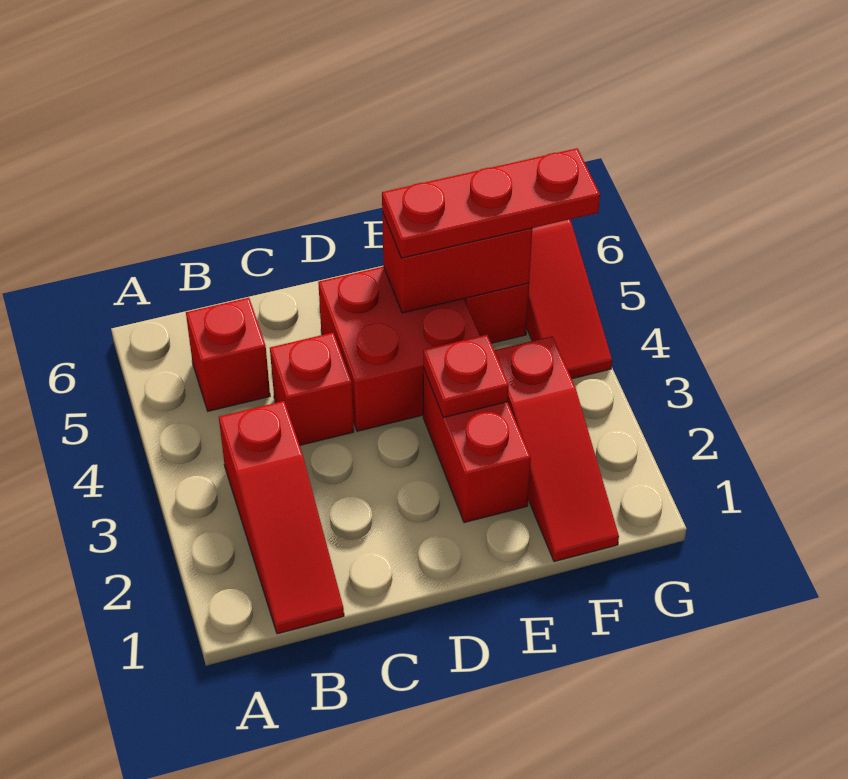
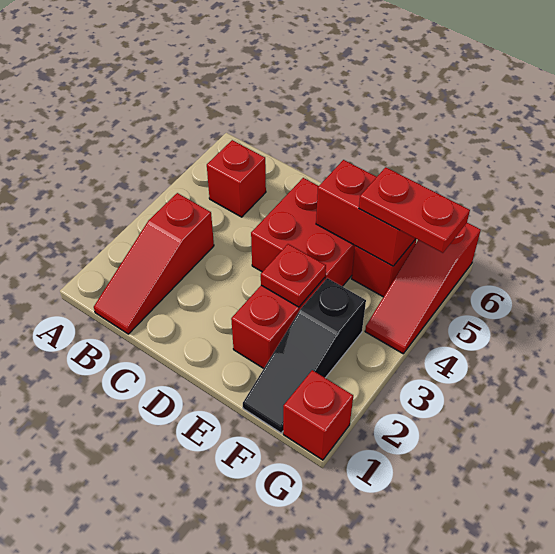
red brick C4 level 1 -> red brick G1 level 1
red plate E5:G5 level 3 -> red plate F5:G5 level 3
red slope F1:F3 level 1 top 3 -> black slope F1:F3 level 1 top 3

